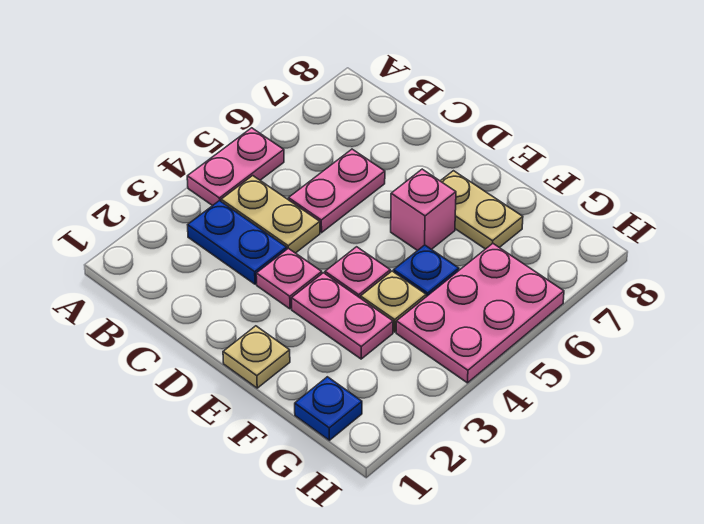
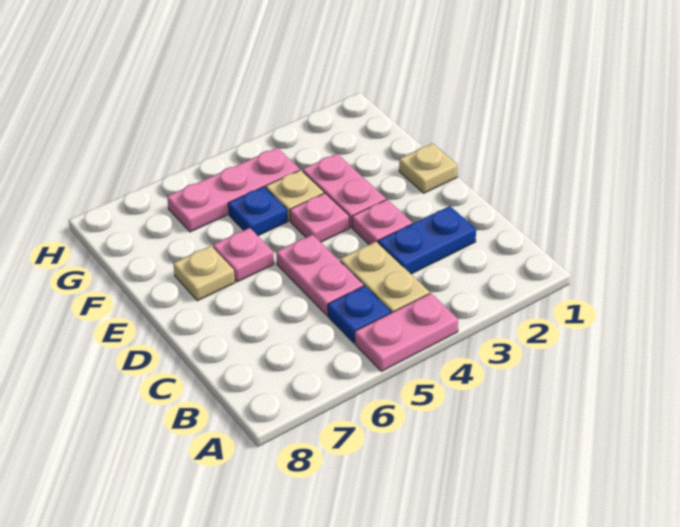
blue plate B3:C3 level 1 -> blue plate C2:C3 level 1
pink plate C5:C6 level 1 -> pink plate C5:D5 level 1
pink brick E6 level 1 -> pink plate E6 level 1
tan plate E7:F7 level 1 -> tan plate E7 level 1
blue plate G1 level 1 -> blue plate B5 level 1
pink plate G4:H6 level 1 -> pink plate G4:G6 level 1

